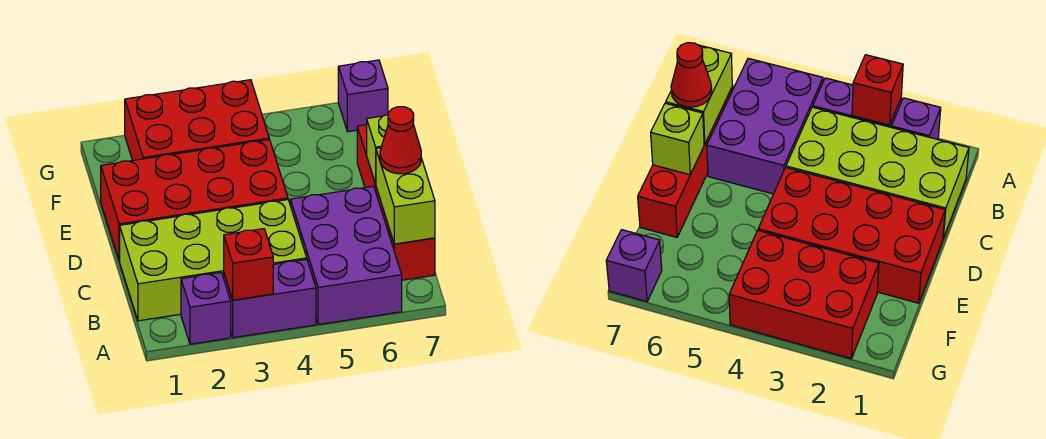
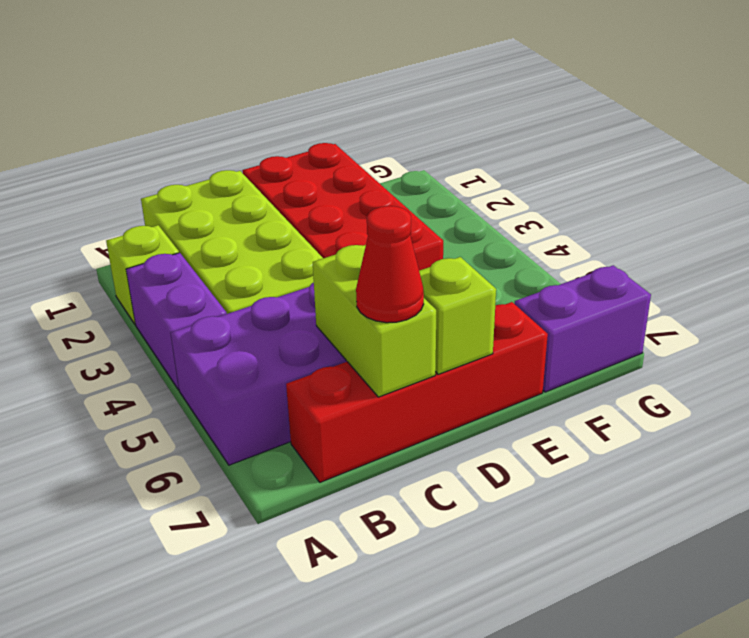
purple brick A2 level 1 -> lime brick A2 level 1
red brick A3 level 2 -> none
lime brick B7:C7 level 2 -> lime brick C6:C7 level 2
red brick F2:G4 level 1 -> none
purple brick G7 level 1 -> purple brick F7:G7 level 1

